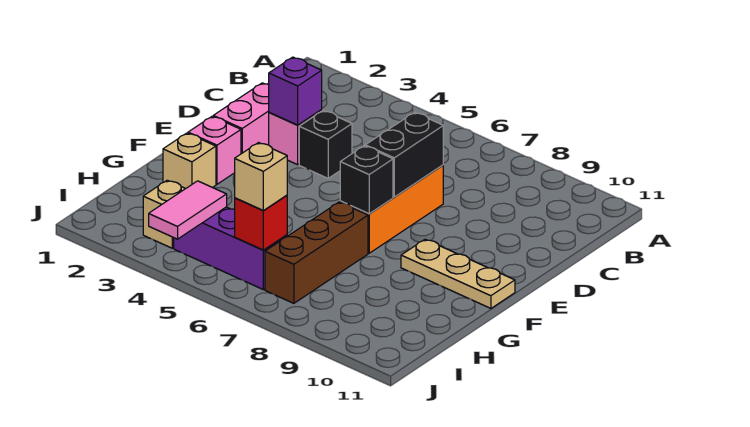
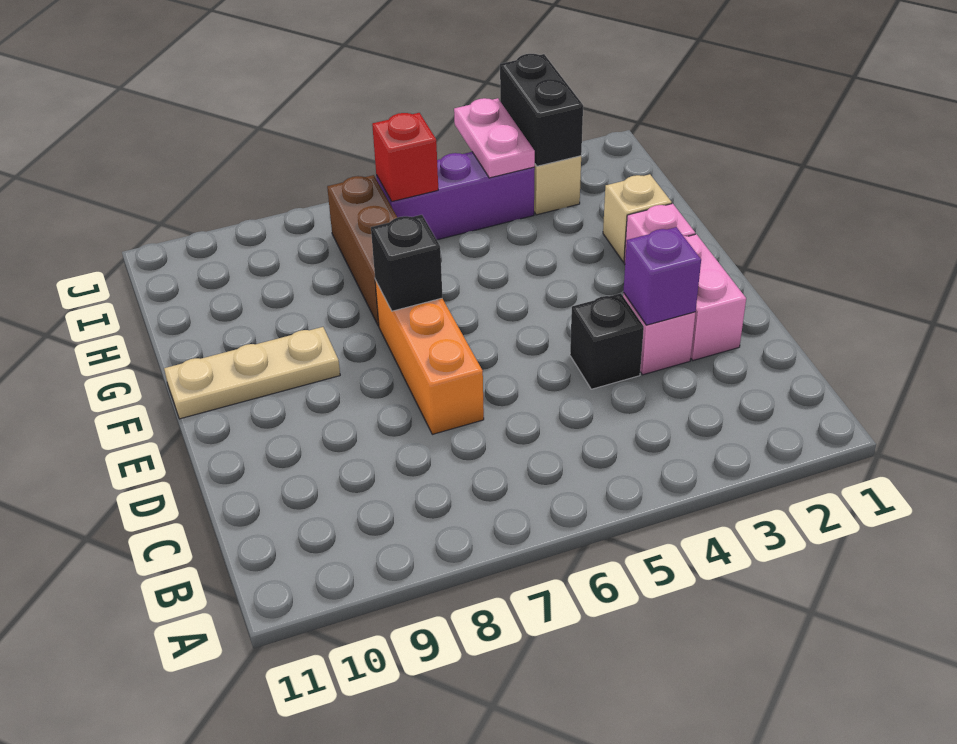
black brick D7:E7 level 2 -> black brick I3:J3 level 2
pink tile I4:J4 level 2 -> pink plate I4:J4 level 2
tan brick I6 level 3 -> none

